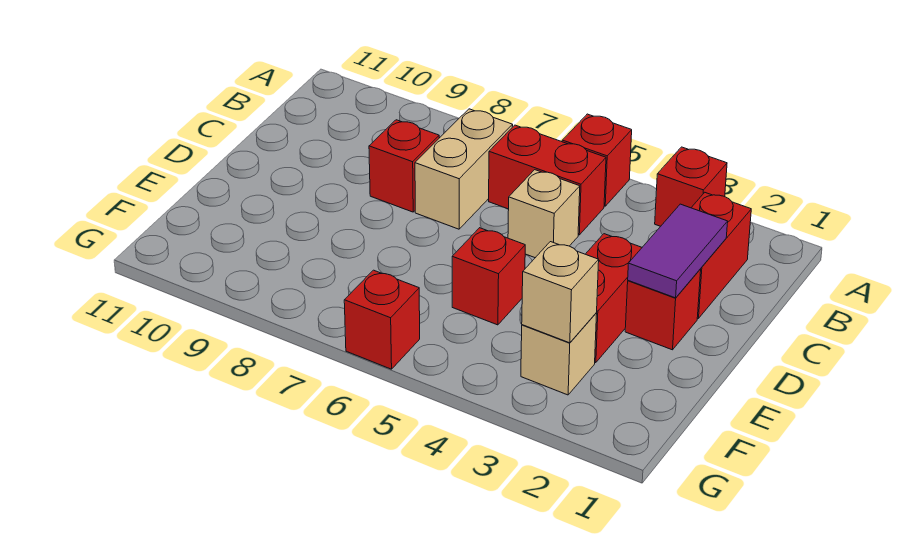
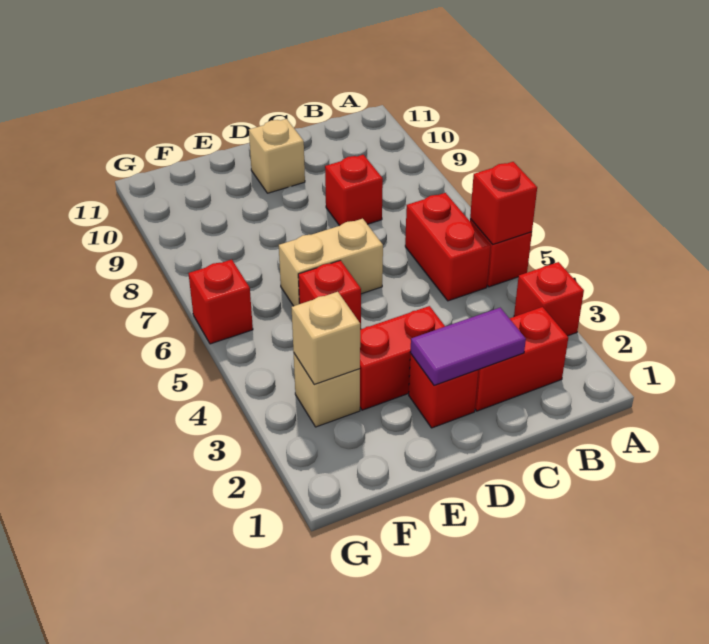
none -> red brick A5 level 2
tan brick B7:C7 level 1 -> tan brick D6:E6 level 1
tan brick C5 level 1 -> tan brick D10 level 1

